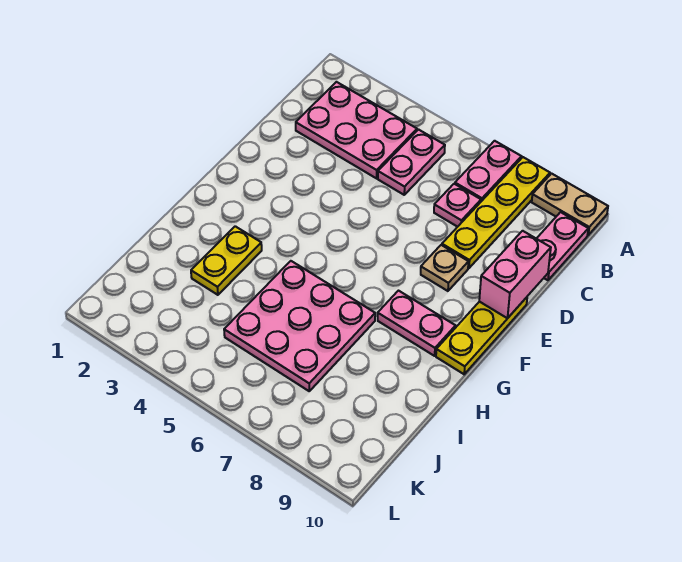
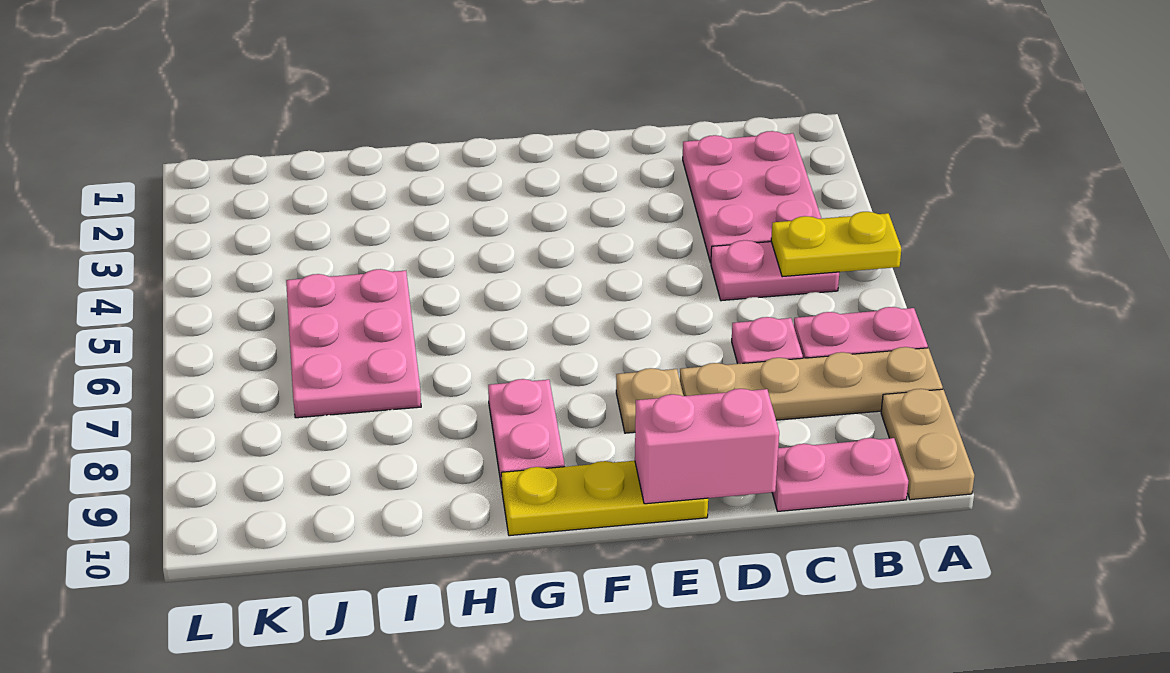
yellow plate A8:D8 level 1 -> tan plate A8:D8 level 1
yellow plate H3:I3 level 1 -> yellow plate A5:B5 level 2
pink plate H5:J7 level 1 -> pink plate I5:J7 level 1

